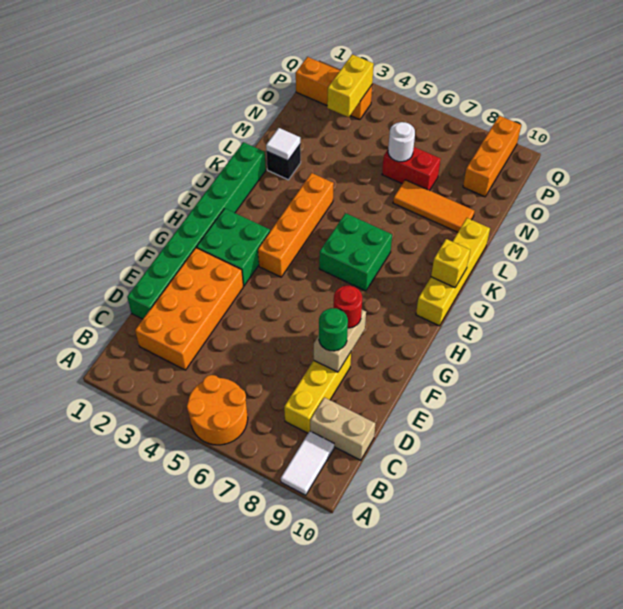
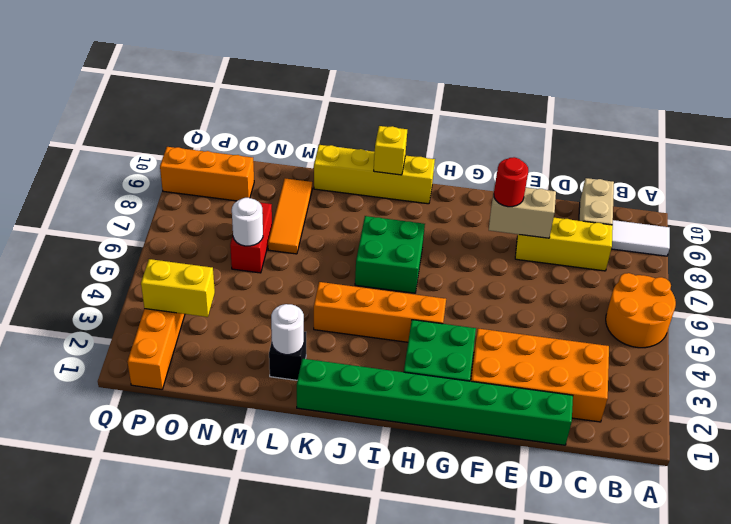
green round brick E8 level 3 -> none
white tile L2 level 2 -> white round brick L2 level 2

